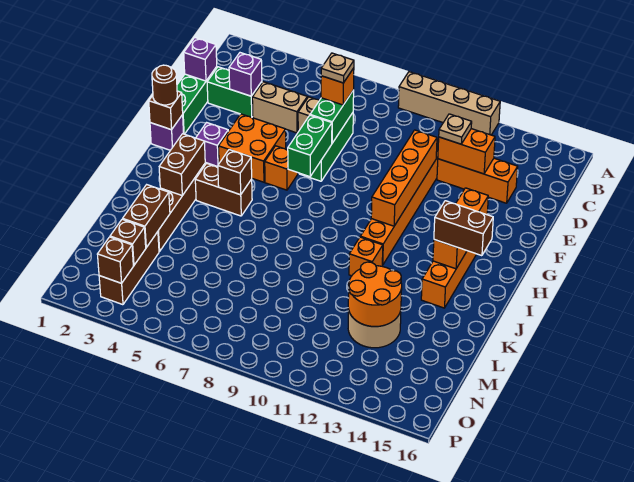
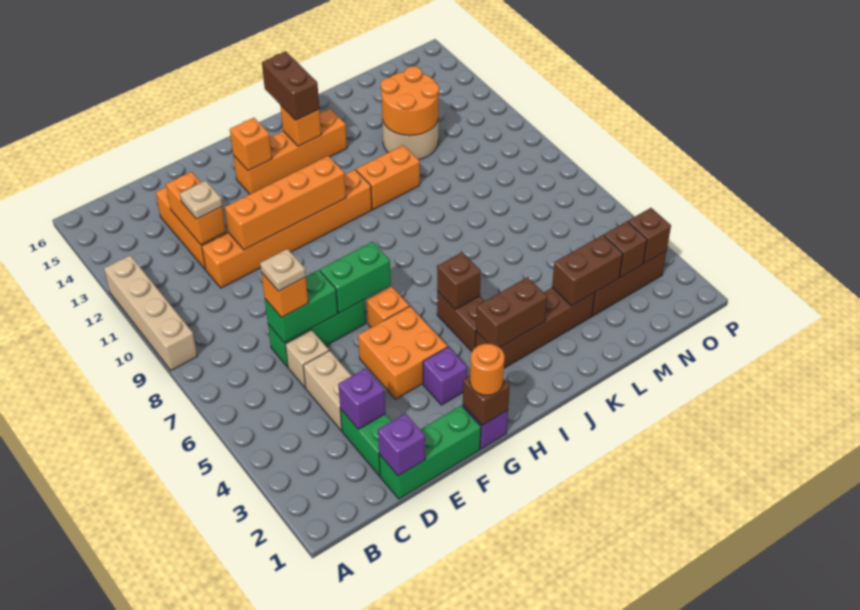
brown round brick G1 level 3 -> orange round brick G1 level 3
orange brick J11 level 1 -> orange brick J11:K11 level 1

